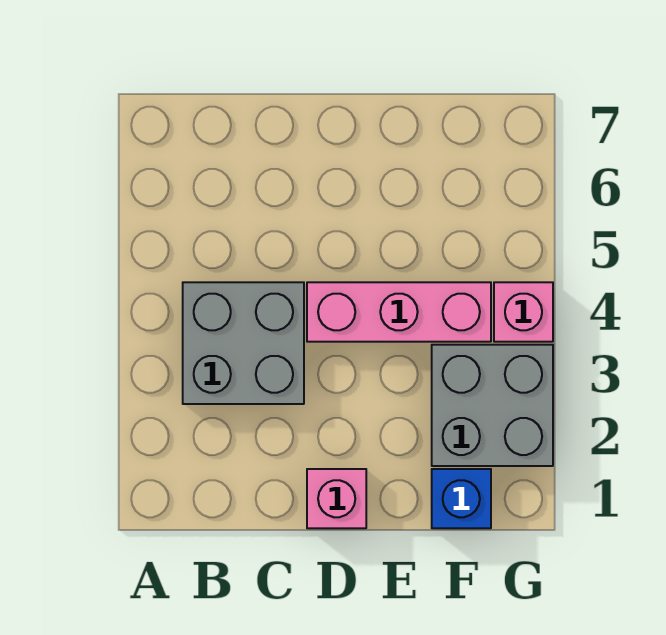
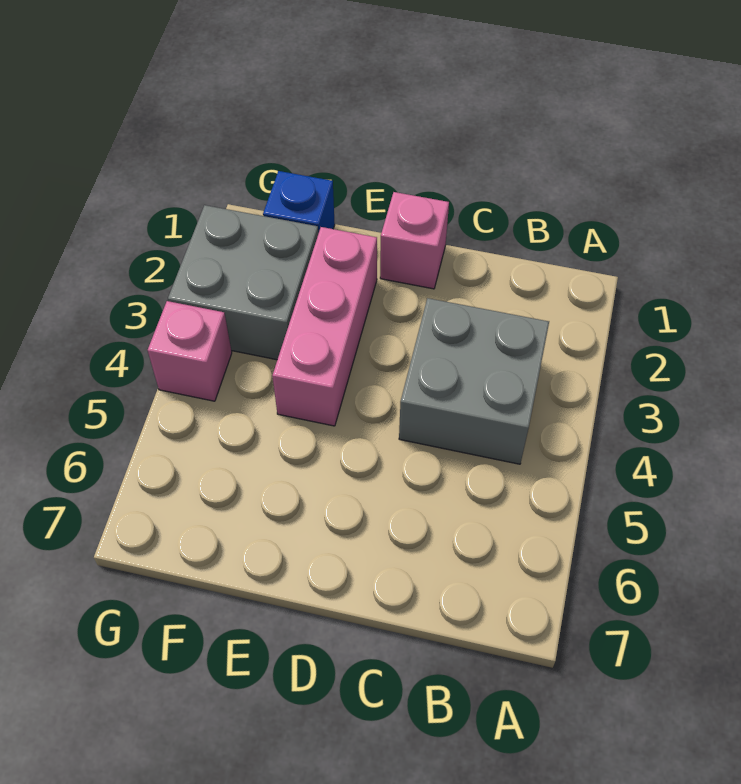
pink brick D4:F4 level 1 -> pink brick E2:E4 level 1

